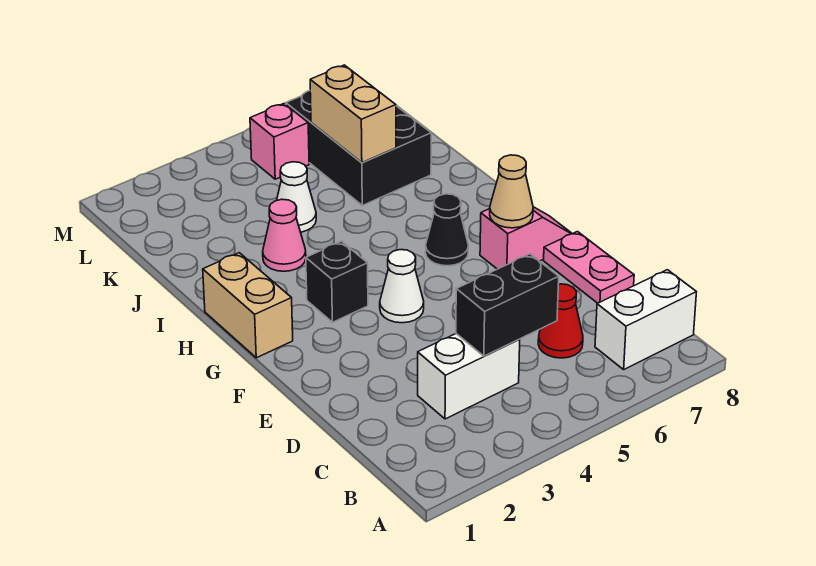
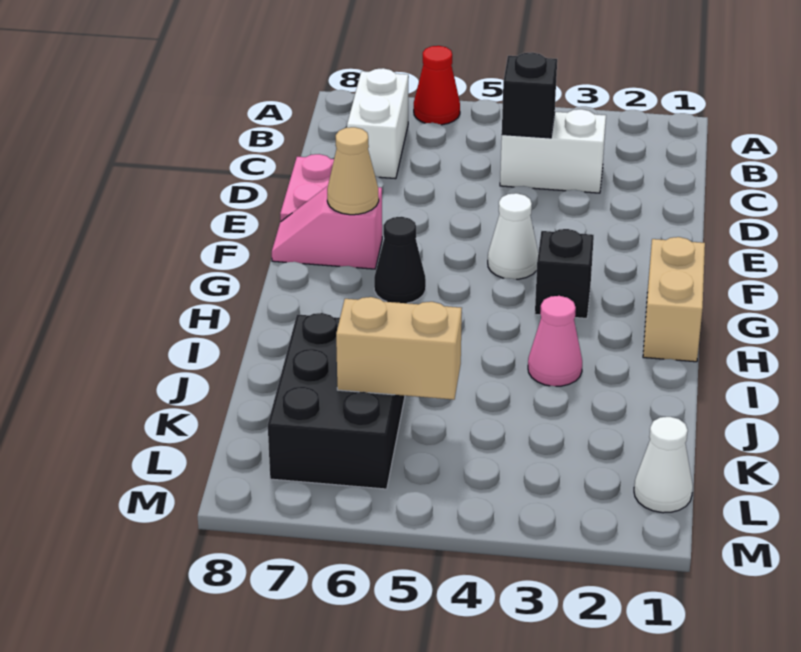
white brick B7:B8 level 1 -> white brick B7:C7 level 1
black brick C4:C5 level 2 -> black brick C4 level 2
red cone C6 level 1 -> red cone A6 level 1
white cone J4 level 1 -> white cone L1 level 1
tan brick J6:K6 level 2 -> tan brick K5:K6 level 2
pink brick L5 level 1 -> none

